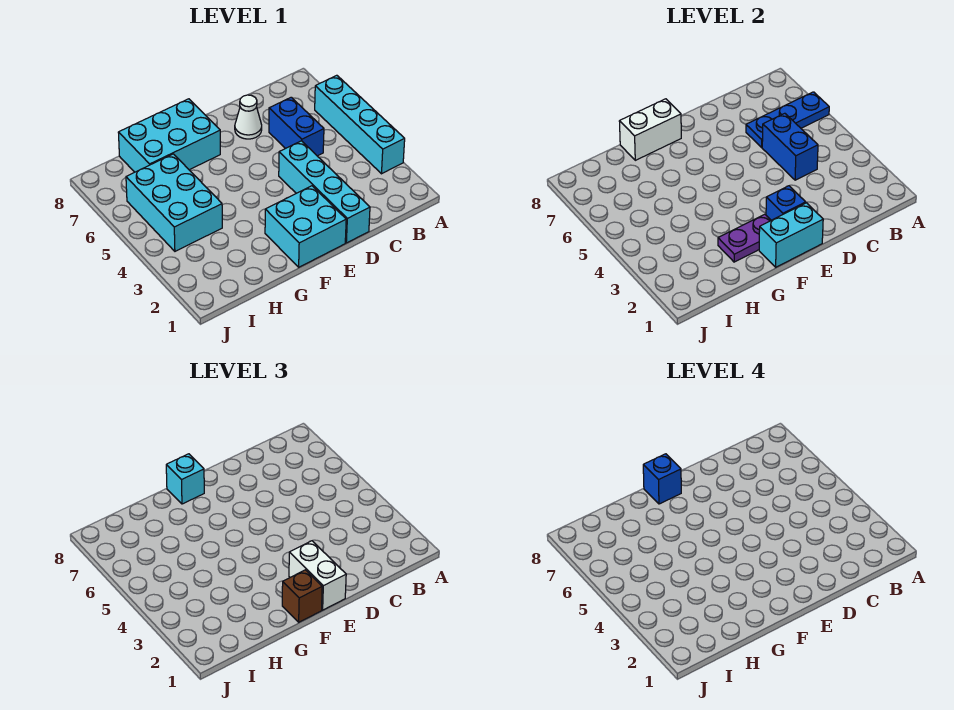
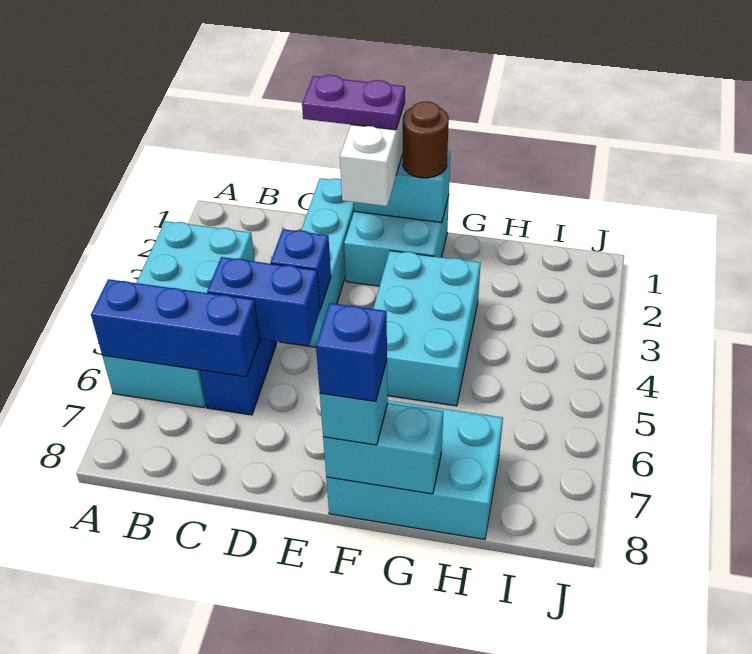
cyan brick A3:A6 level 1 -> cyan brick A3:B6 level 1
blue plate A6:C6 level 2 -> blue brick A6:C6 level 2
blue brick C4:C5 level 2 -> blue brick C5:D5 level 2
white cone D7 level 1 -> none
blue brick E2 level 2 -> blue brick D4 level 2
brown brick F1 level 3 -> brown round brick F1 level 3
purple plate F2:G2 level 2 -> purple plate D1:E1 level 4
white brick F8:G8 level 2 -> cyan brick F8:G8 level 2
cyan brick H4:I6 level 1 -> cyan brick F3:G5 level 1

